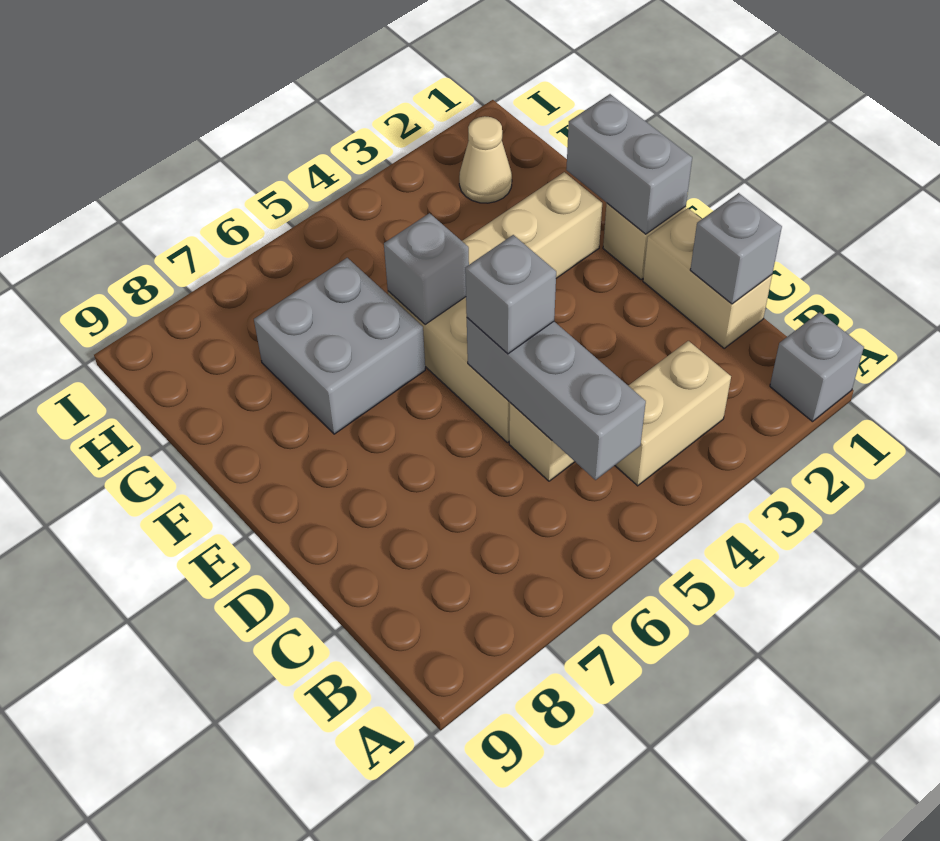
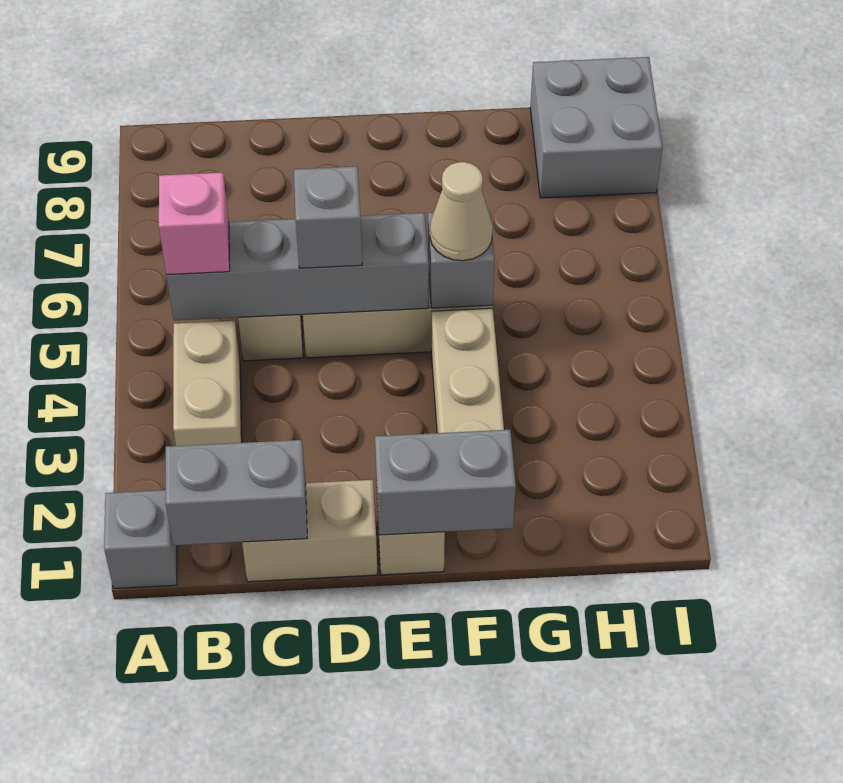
grey brick B5:D5 level 2 -> grey brick B5:E5 level 2
none -> pink brick B5 level 3
grey brick C1 level 2 -> grey brick B1:C1 level 2
grey brick F6:G7 level 1 -> grey brick H8:I9 level 1
tan cone H2 level 1 -> tan cone F5 level 3

